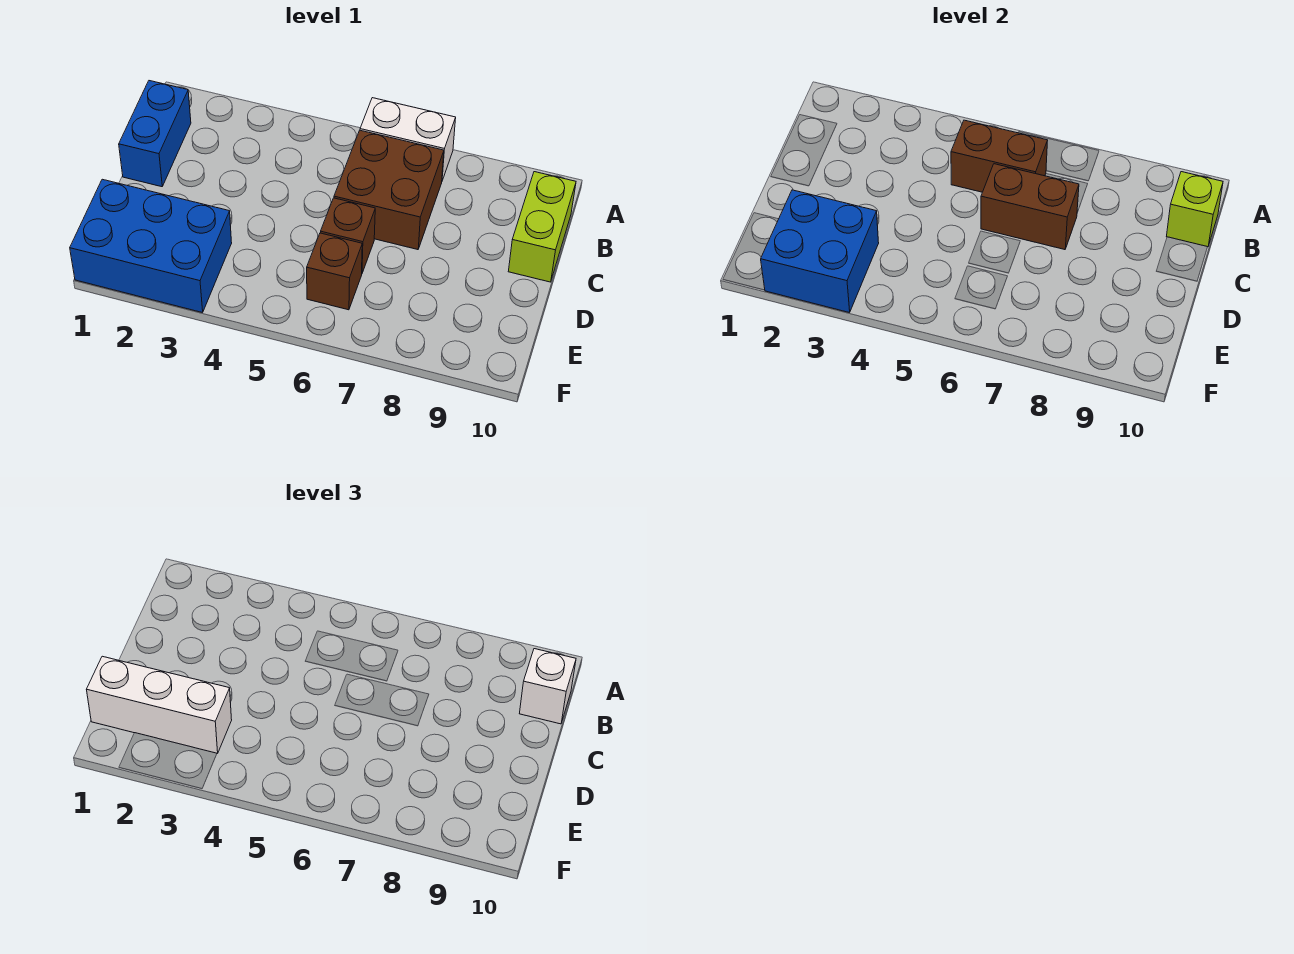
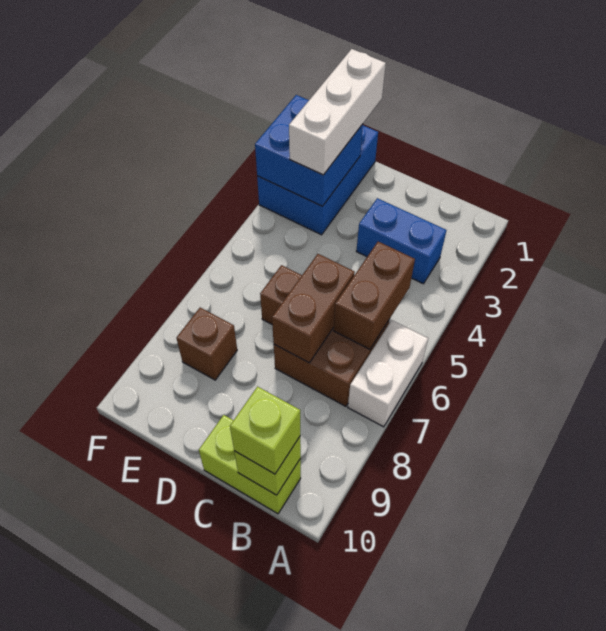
blue brick B1:C1 level 1 -> blue brick B3:C3 level 1
white brick B10 level 3 -> lime brick B10 level 3
brown brick E6 level 1 -> brown brick E8 level 1

